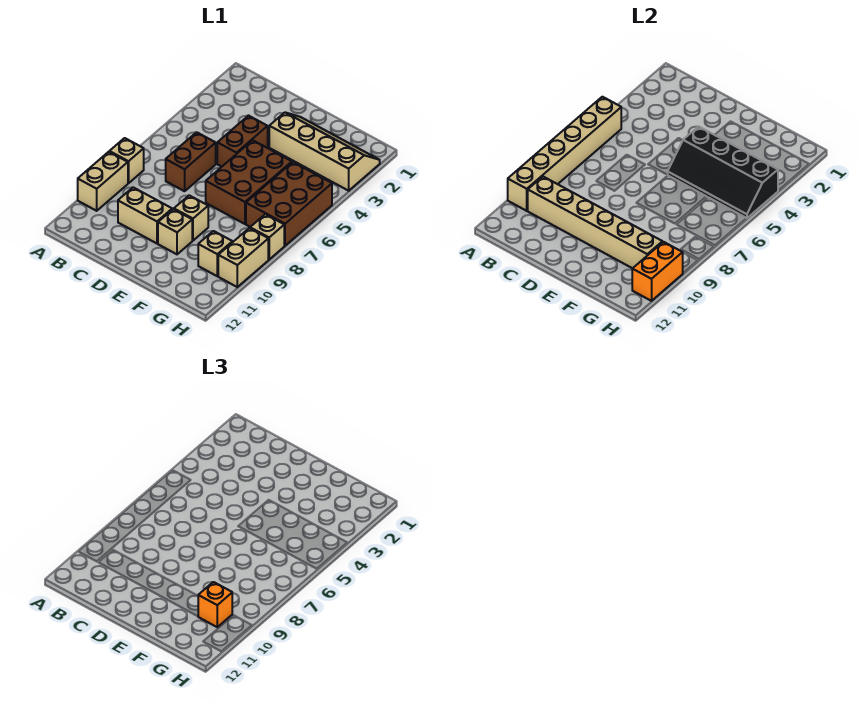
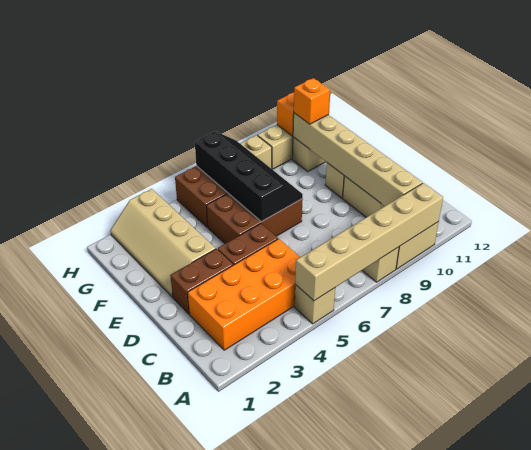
none -> orange brick B2:C5 level 1
brown brick C6:C7 level 1 -> brown brick D2:D3 level 1
black slope E4:H5 level 2 top 4 -> black slope E6:H7 level 2 top 6
tan brick E9 level 1 -> tan brick A5 level 1

